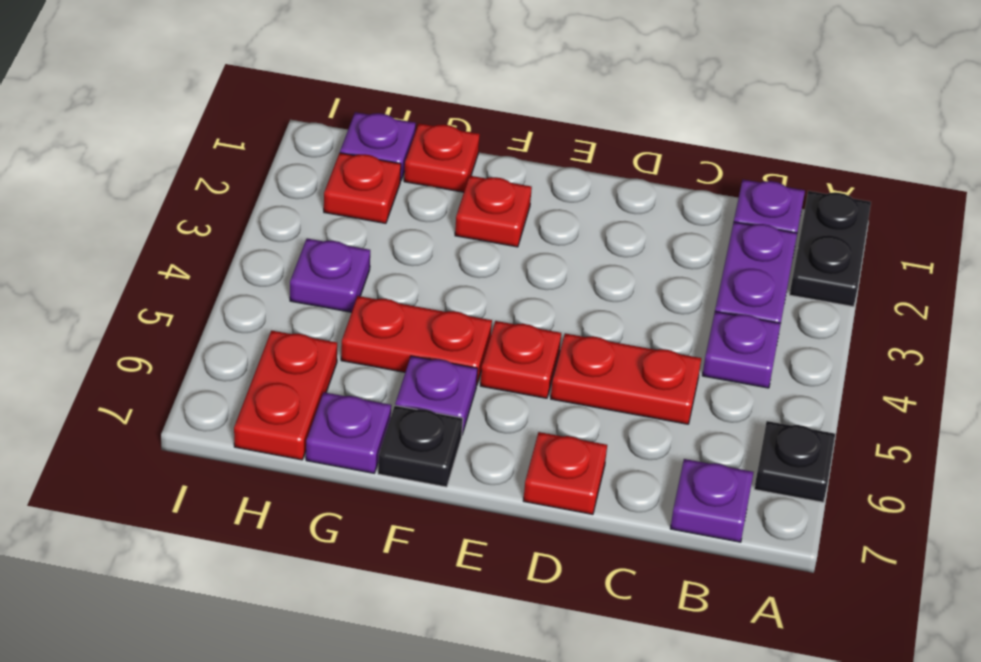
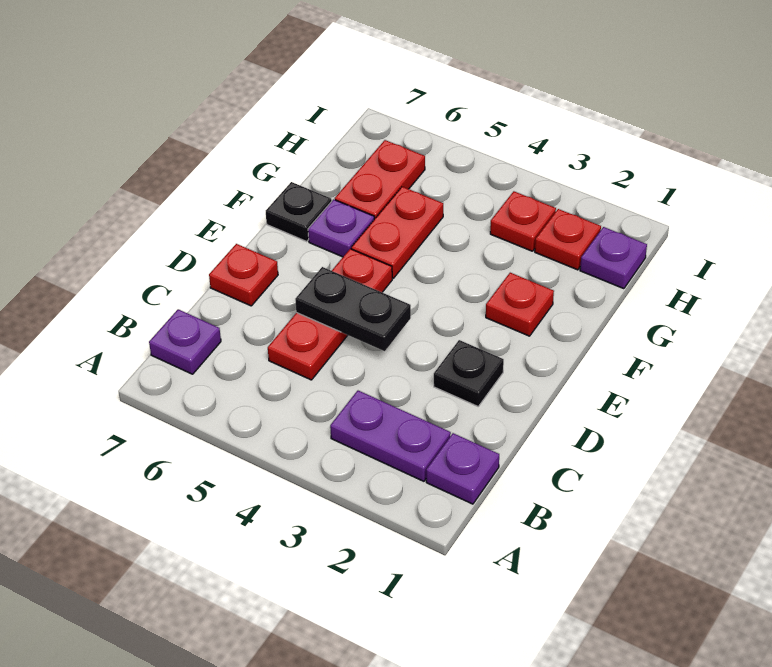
black plate A1:A2 level 1 -> black plate D4:D5 level 2
black plate A6 level 1 -> black plate D2 level 1
purple plate B4 level 1 -> none
red plate G1 level 1 -> red plate H3 level 1
purple plate G7 level 1 -> none
purple plate H4 level 1 -> none
red plate H6:H7 level 1 -> red plate G6:H6 level 1

